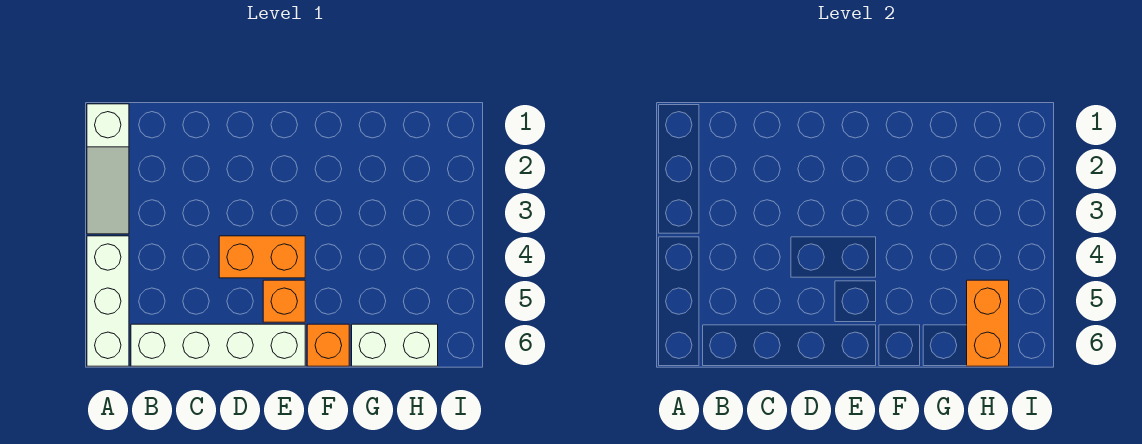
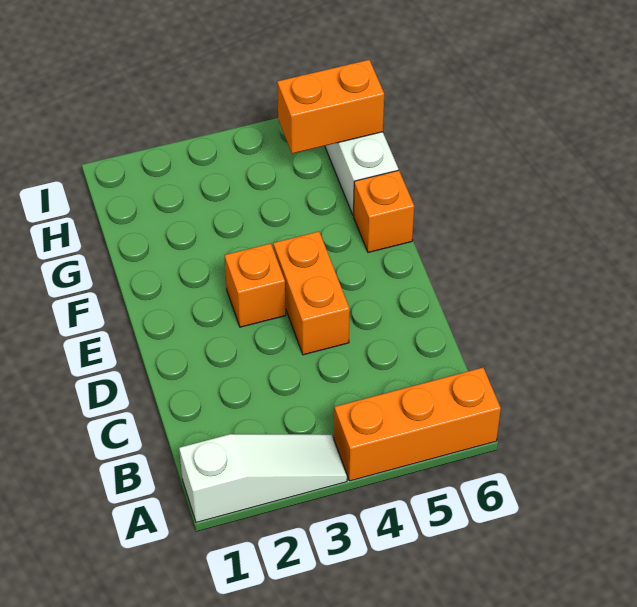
white brick A4:A6 level 1 -> orange brick A4:A6 level 1
white brick B6:E6 level 1 -> none
orange brick E5 level 1 -> orange brick E3 level 1

